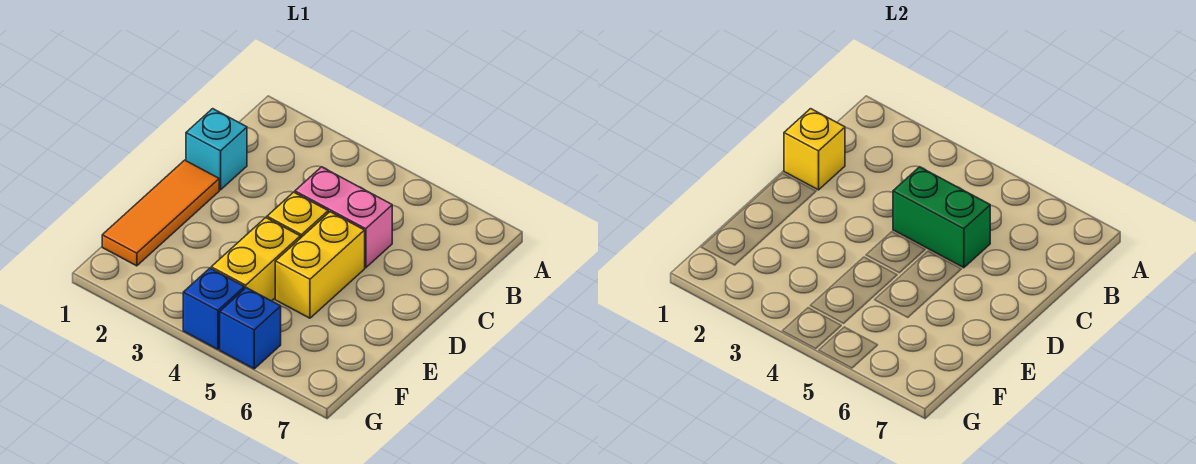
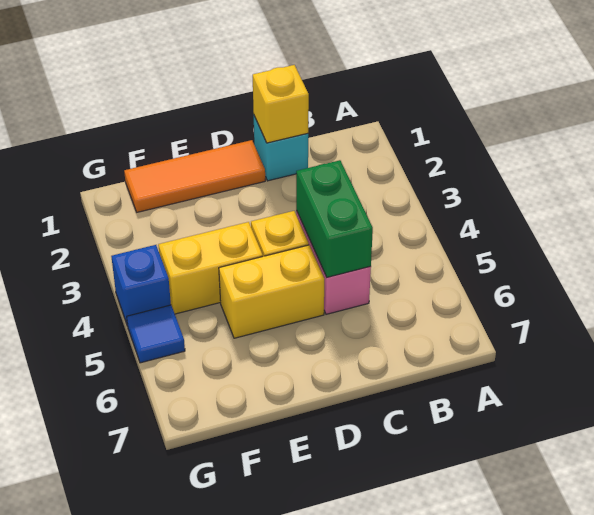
blue brick G5 level 1 -> blue tile G5 level 1

